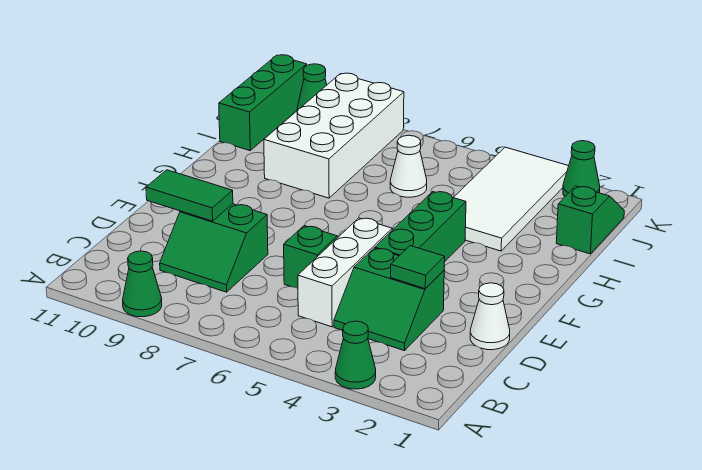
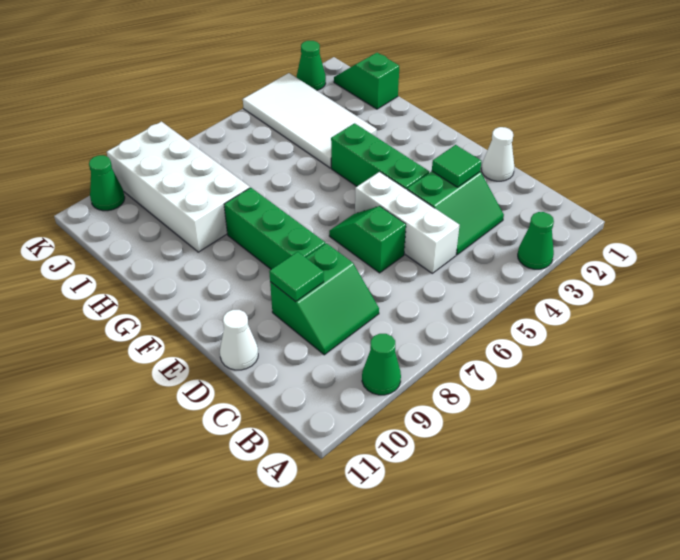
green tile D9:D10 level 2 -> green tile D9 level 2
white cone I6 level 1 -> white cone D11 level 1
green brick I11:K11 level 1 -> green brick E8:G8 level 1

